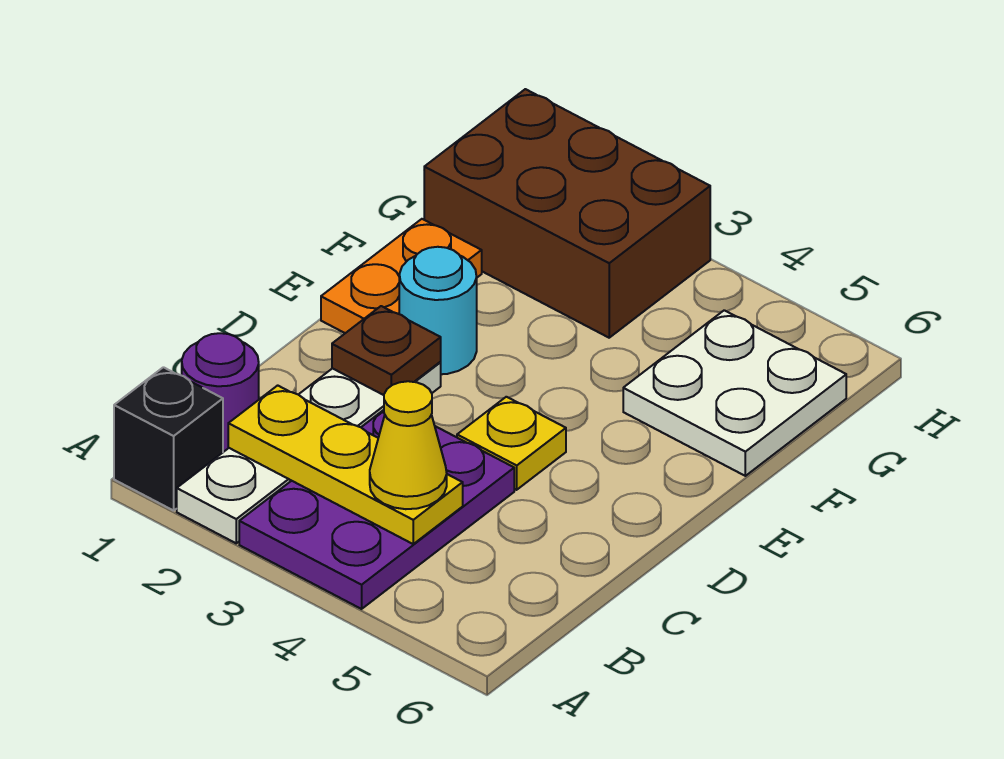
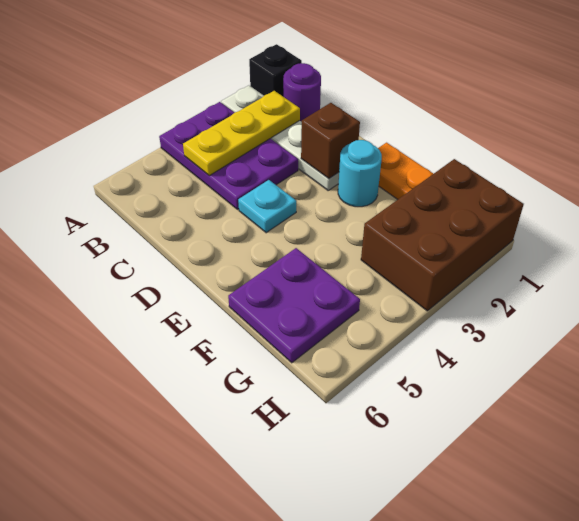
yellow cone B4 level 3 -> none
brown plate D2 level 2 -> brown brick D2 level 2
yellow plate D4 level 1 -> cyan plate D4 level 1
white plate F5:G6 level 1 -> purple plate F5:G6 level 1

